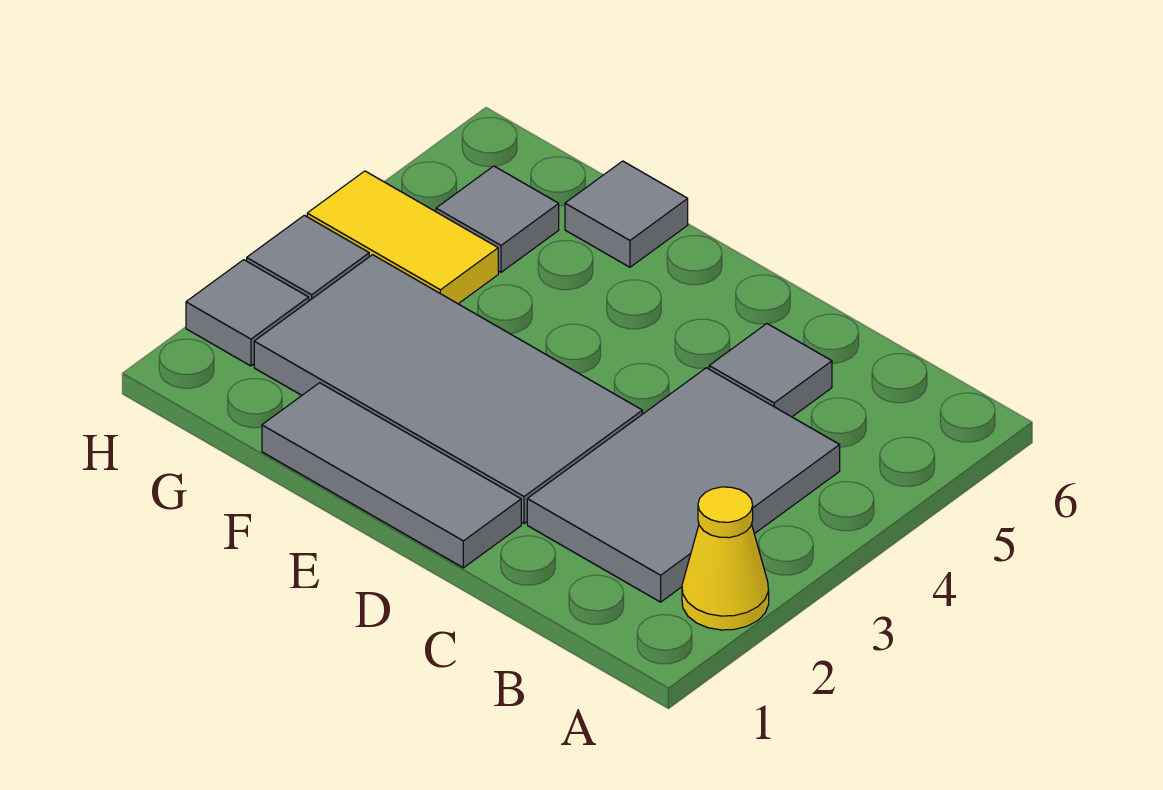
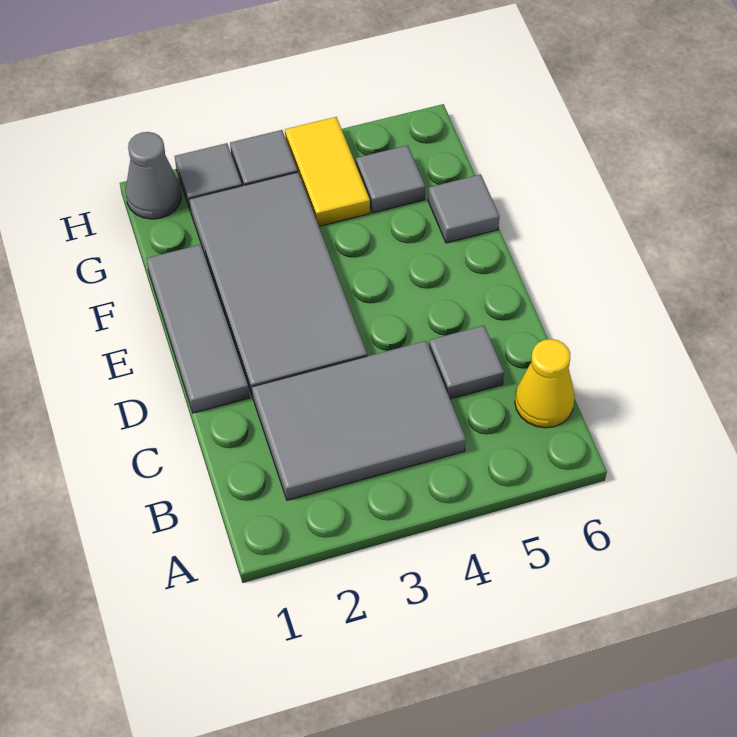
yellow cone A2 level 1 -> yellow cone B6 level 1
none -> grey cone H1 level 1

